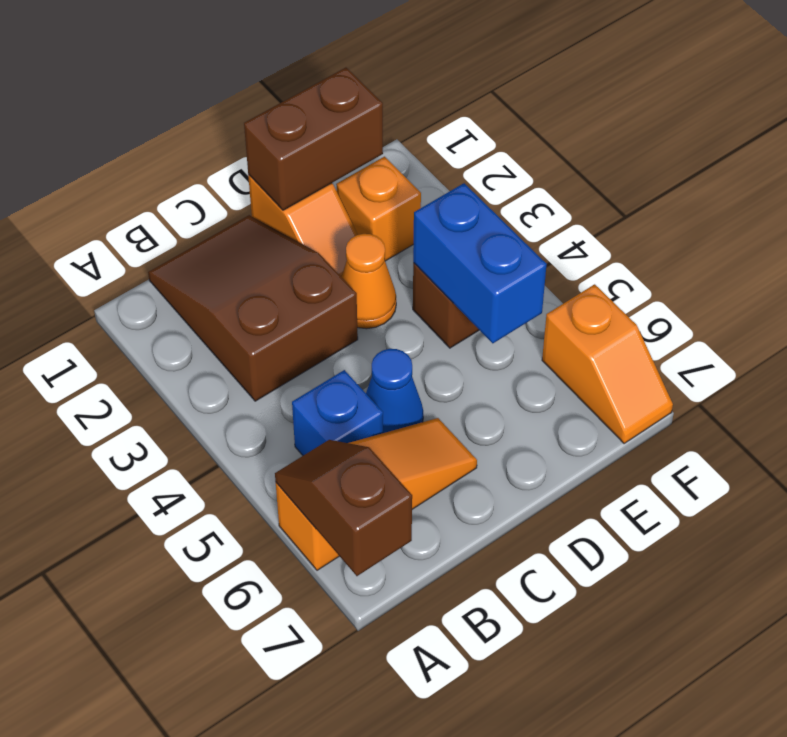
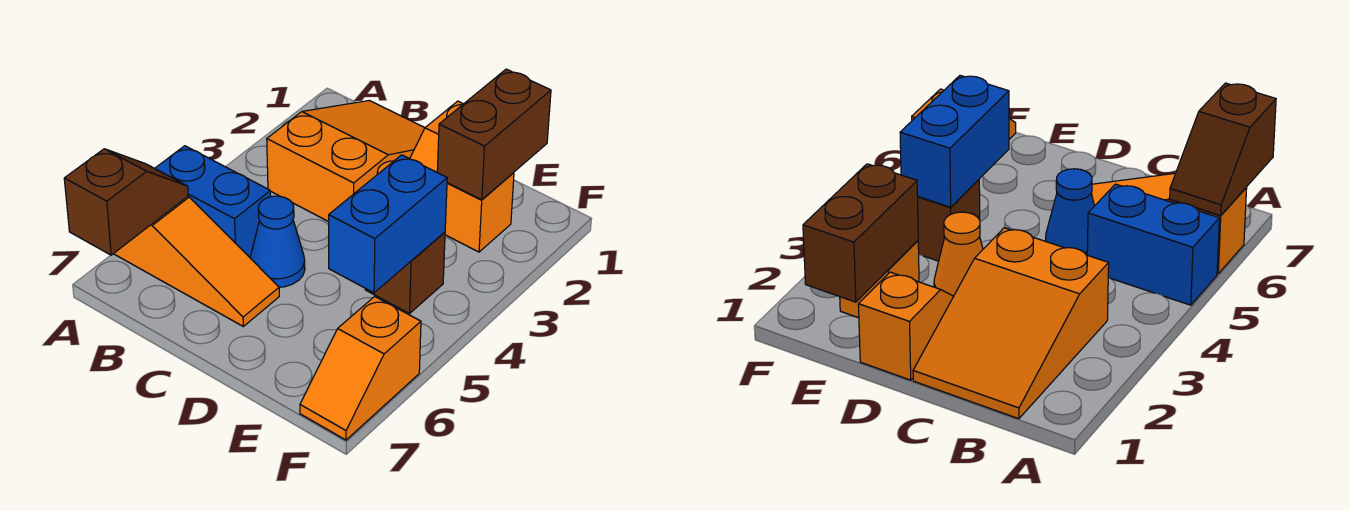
brown slope B1:C3 level 1 top 3 -> orange slope B1:C3 level 1 top 3
blue brick B5 level 1 -> blue brick A5:B5 level 1
brown brick D1:E1 level 2 -> brown brick E1:E2 level 2

